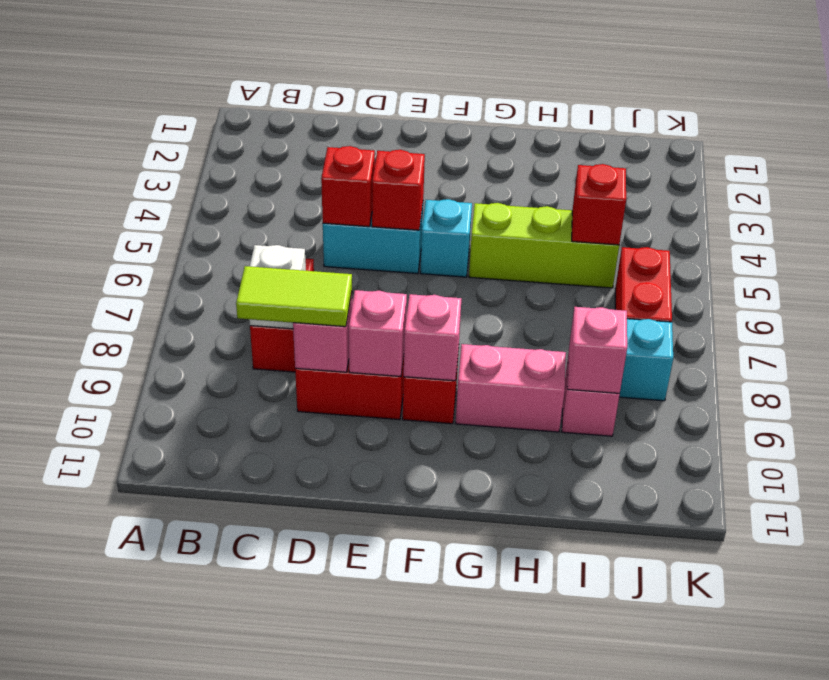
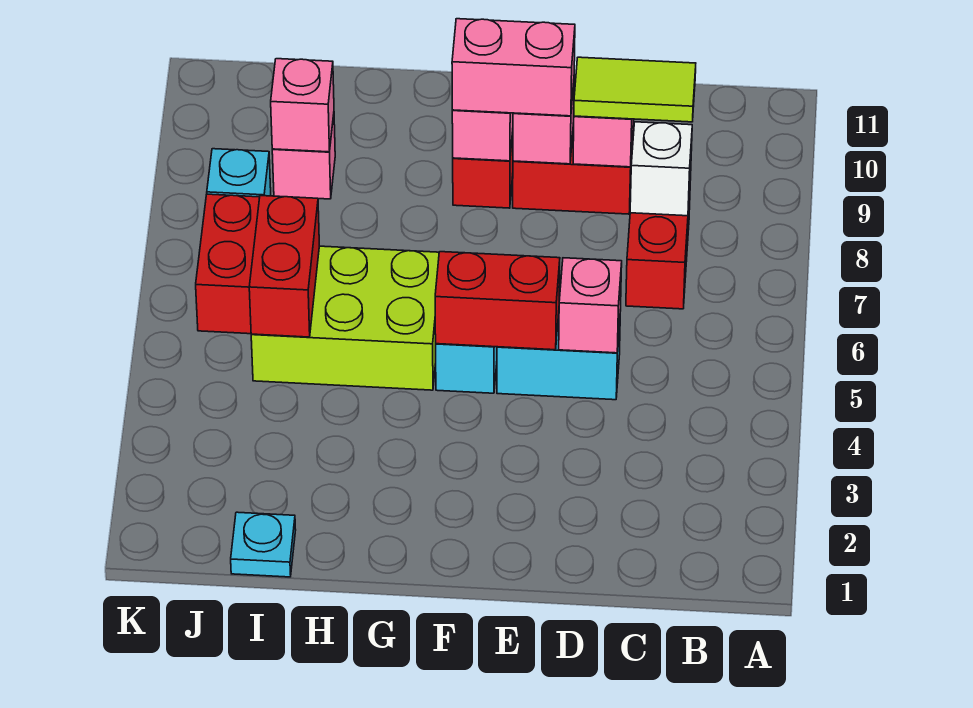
red brick D5 level 2 -> pink brick D5 level 2
red brick E5 level 2 -> red brick E5:F5 level 2
lime brick G5:I5 level 1 -> lime brick G5:I6 level 1
pink brick G9:H9 level 1 -> pink brick E9:F9 level 3
none -> cyan plate I1 level 1
red brick I5 level 2 -> red brick I5:I6 level 2

